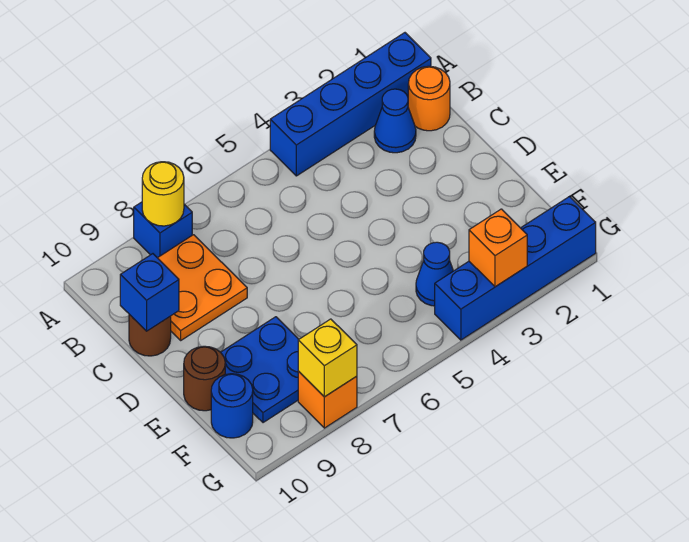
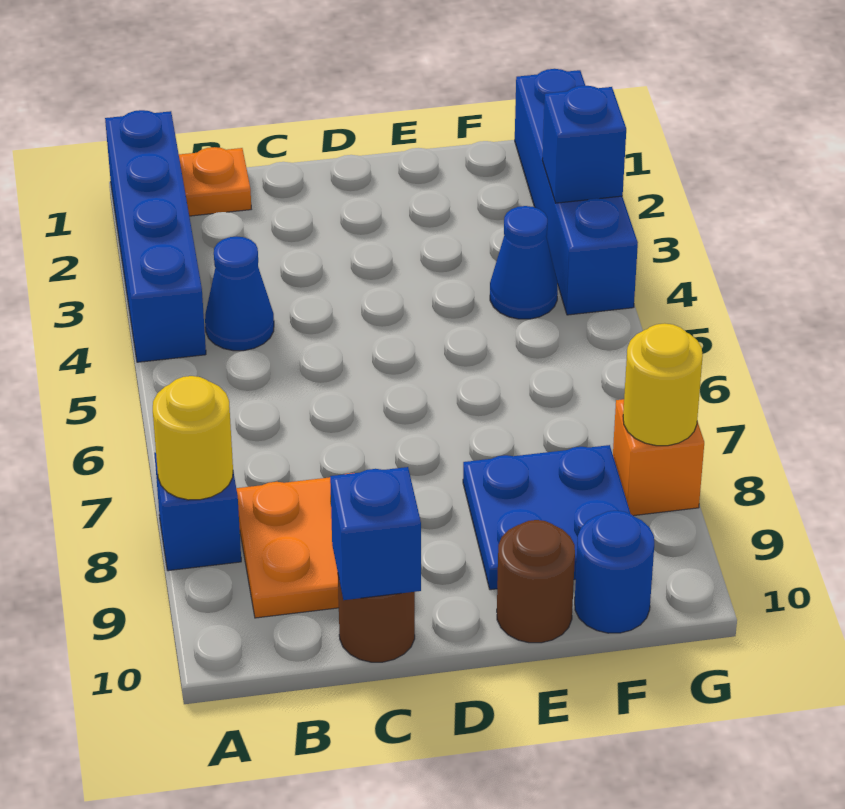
orange round brick B1 level 1 -> orange plate B1 level 1
blue cone B2 level 1 -> blue cone B4 level 1
orange brick G3 level 2 -> blue brick G3 level 2
yellow brick G8 level 2 -> yellow round brick G8 level 2

